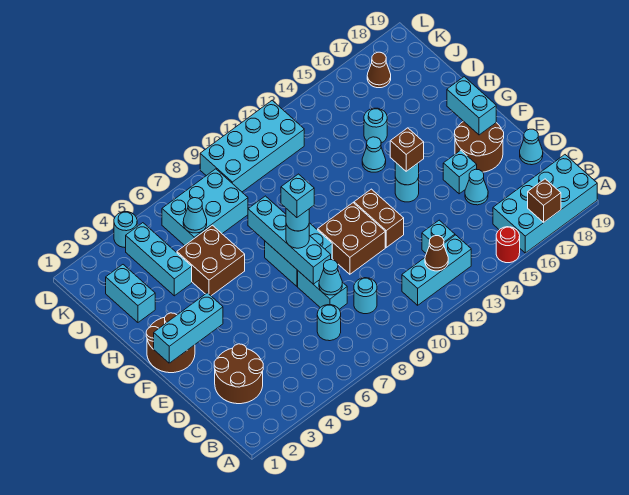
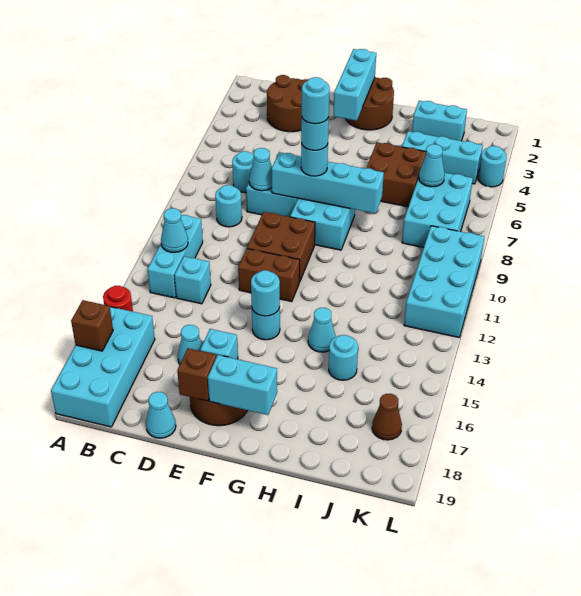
brown cone B12 level 2 -> cyan cone B12 level 2
cyan brick F8 level 5 -> cyan round brick F8 level 5
brown brick F14 level 3 -> brown brick E18 level 2

